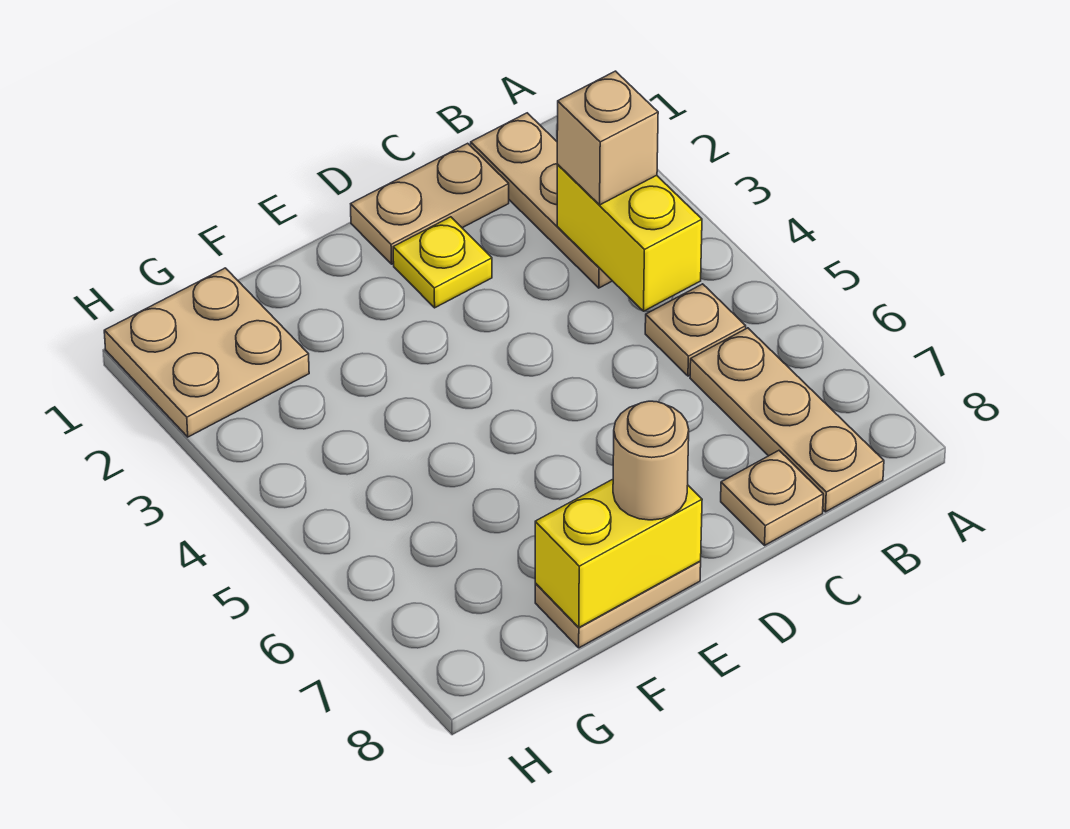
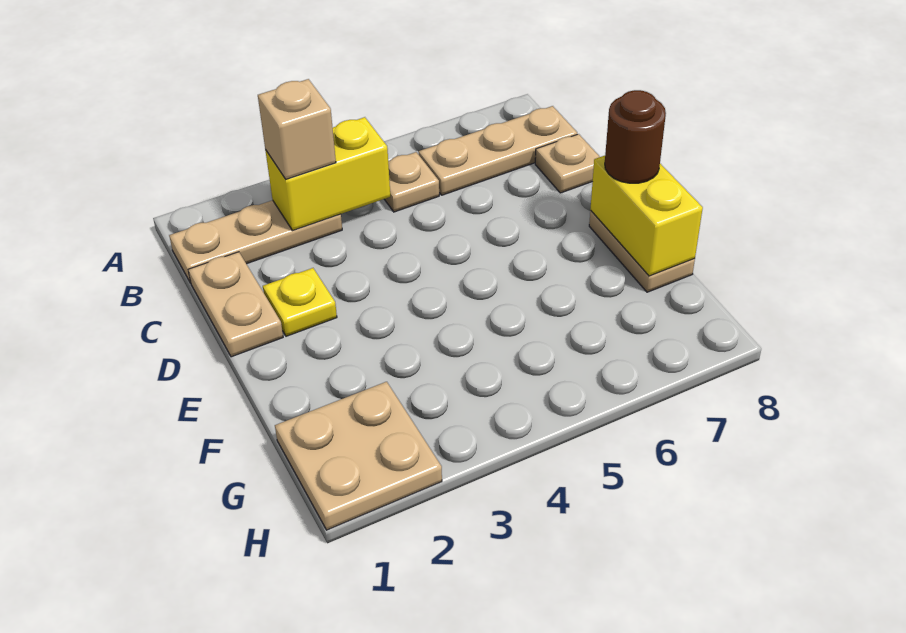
tan round brick E8 level 3 -> brown round brick E8 level 3

